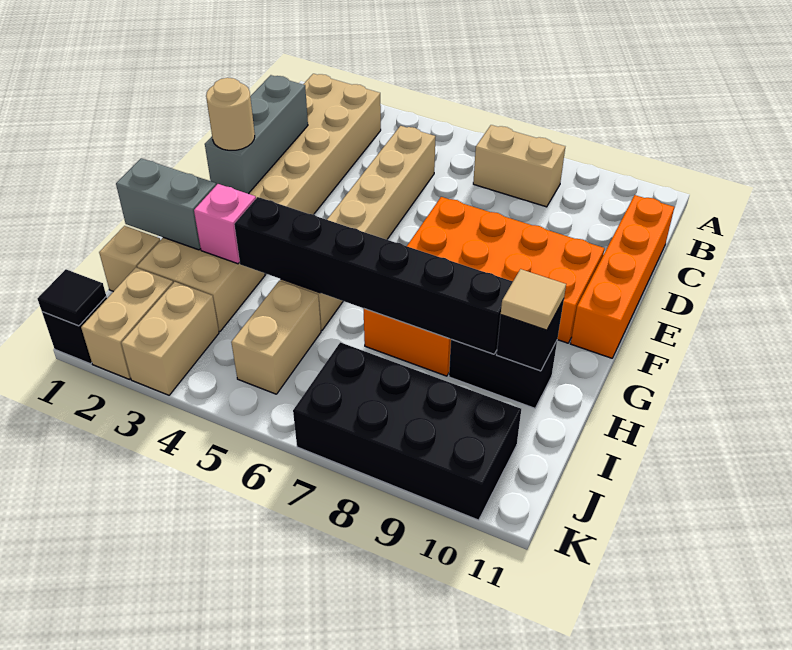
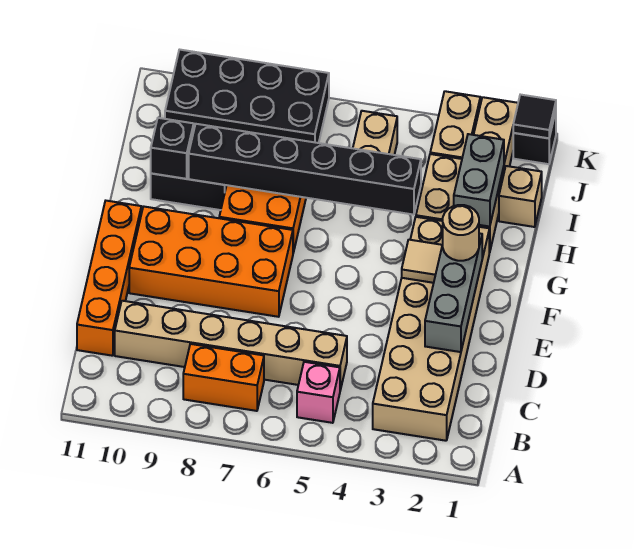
tan brick B7:B8 level 1 -> orange brick B7:B8 level 1
tan brick C5:H5 level 1 -> tan brick C5:C10 level 1
grey brick H1:H2 level 2 -> grey brick H2:I2 level 2
pink brick H3 level 2 -> pink brick B5 level 1
tan tile H10 level 3 -> tan tile F3 level 2

